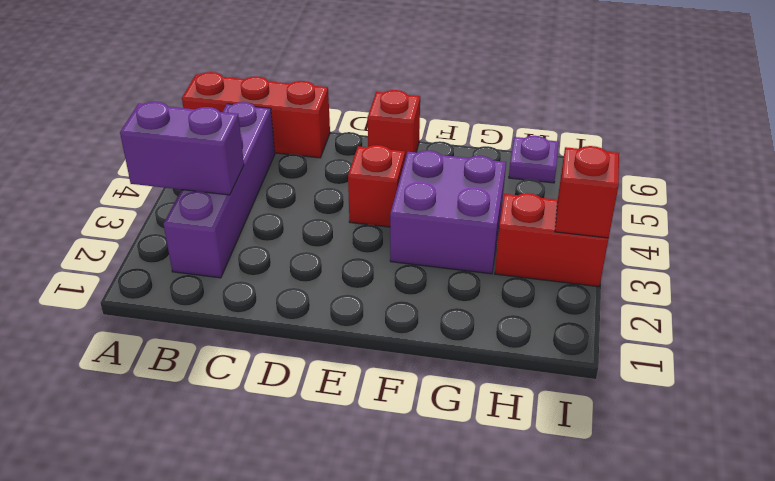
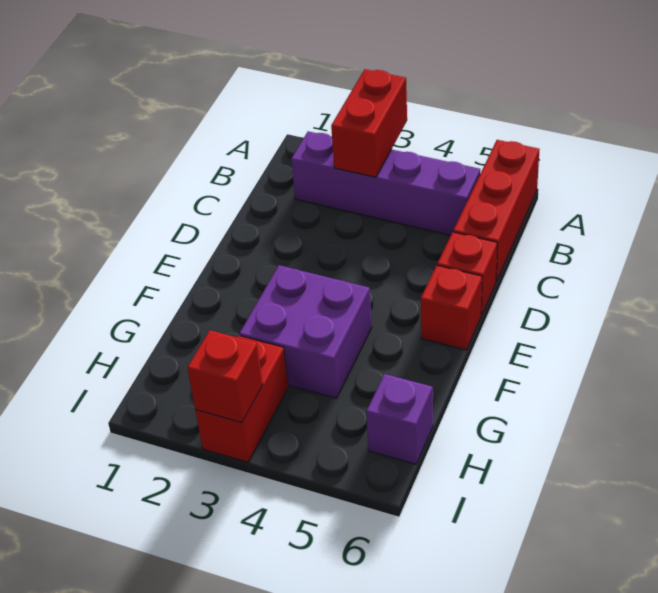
purple brick A3:B3 level 2 -> red brick A3:B3 level 2
red brick E4 level 1 -> red brick D6 level 1
purple plate H6 level 1 -> purple brick H6 level 1

